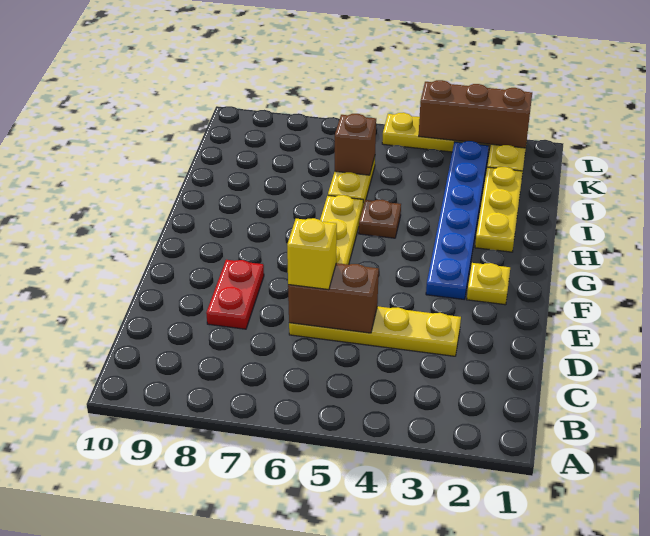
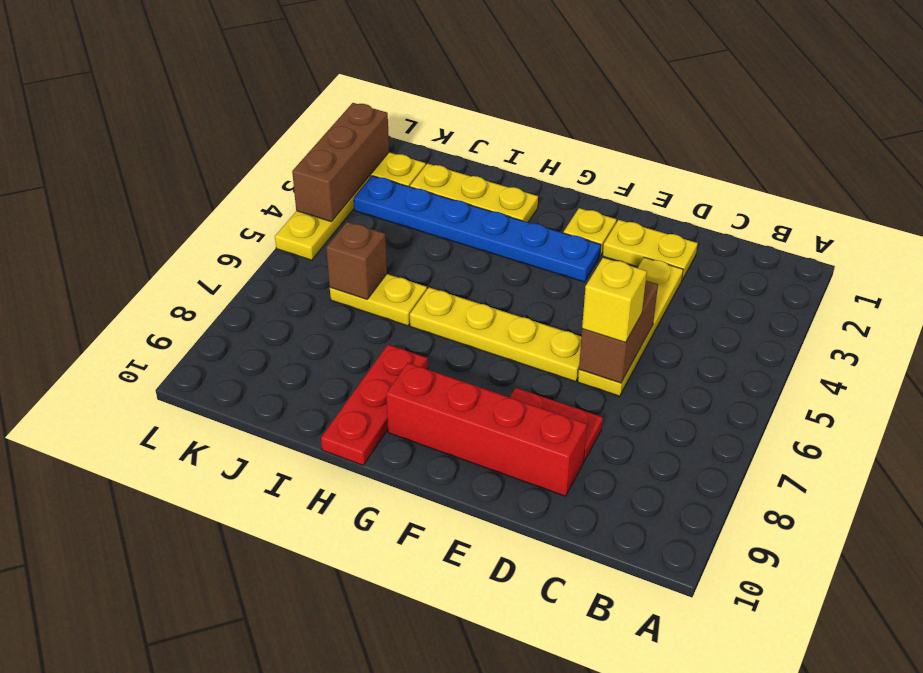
none -> yellow plate D2:E2 level 1
none -> red brick D9:G9 level 1
brown plate H5 level 1 -> none
none -> red plate H8:H10 level 1

